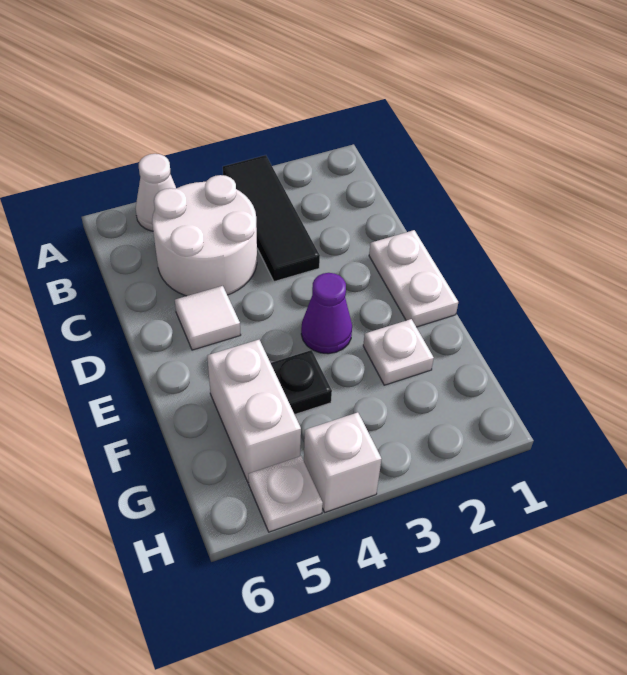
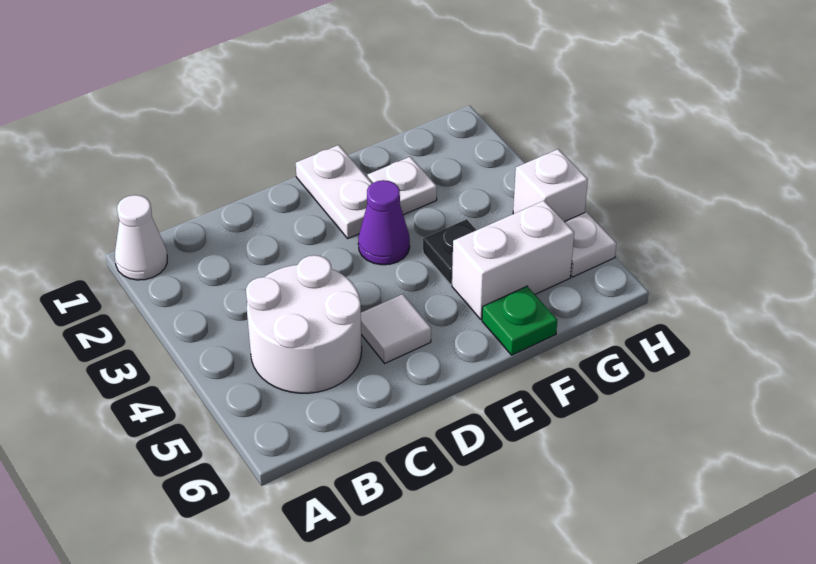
black tile A3:C3 level 1 -> none
white cone A5 level 1 -> white cone A1 level 1
white plate D1:E1 level 1 -> white plate E1:E2 level 1
none -> green plate F6 level 1

